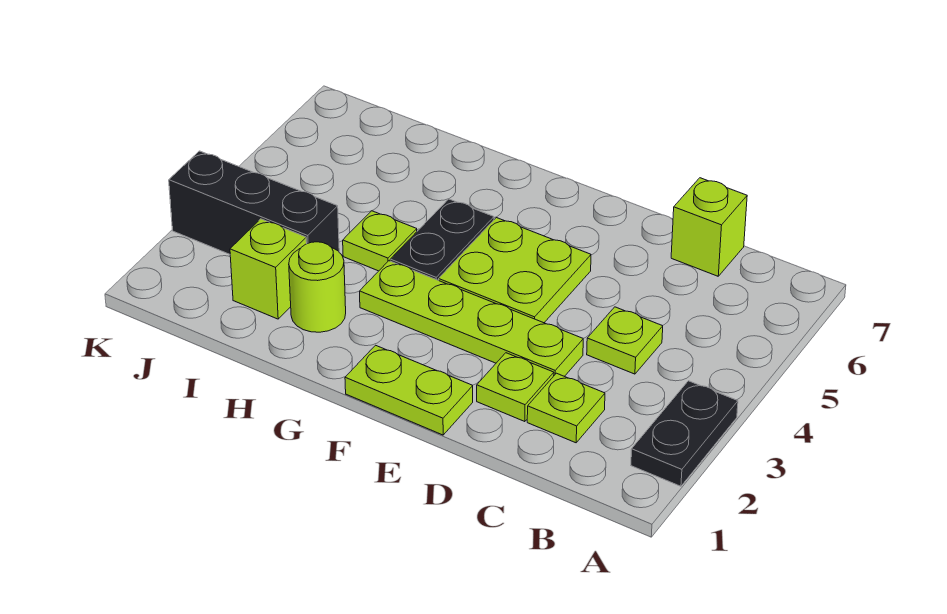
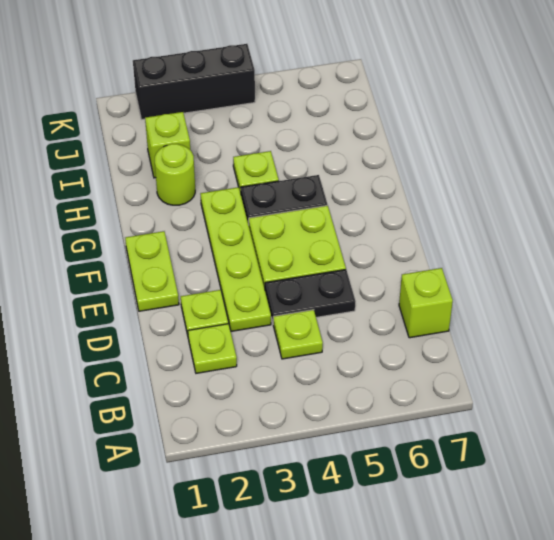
black plate A2:A3 level 1 -> black plate D4:D5 level 1
black brick I3:K3 level 1 -> black brick K2:K4 level 1

